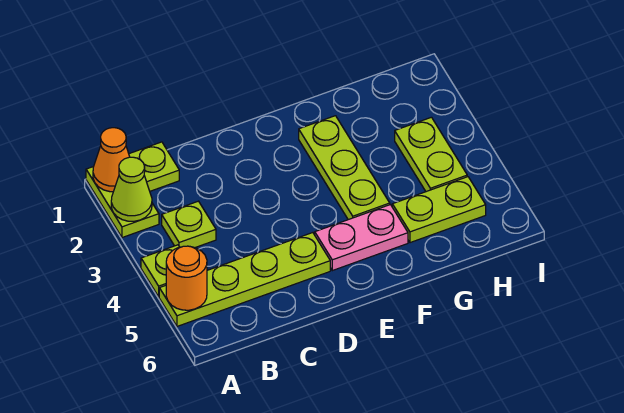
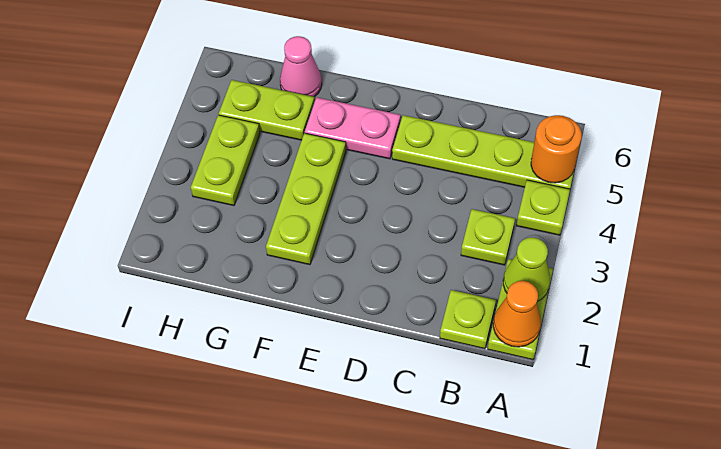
none -> pink cone G6 level 1

